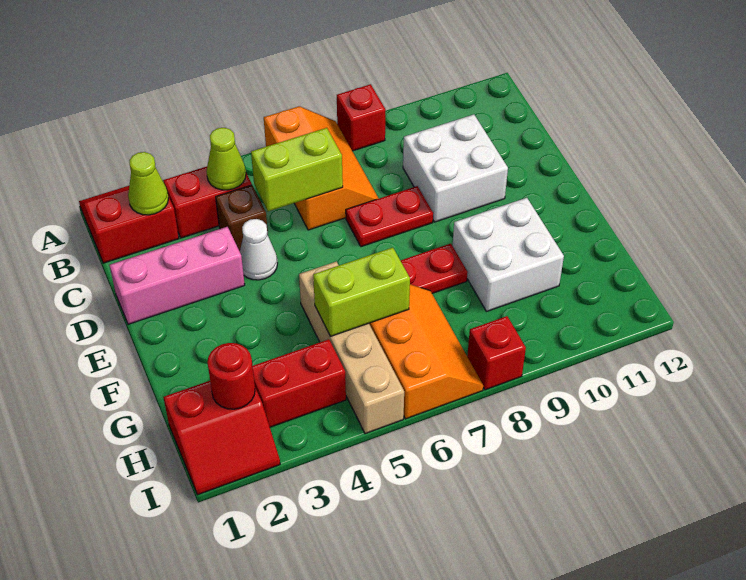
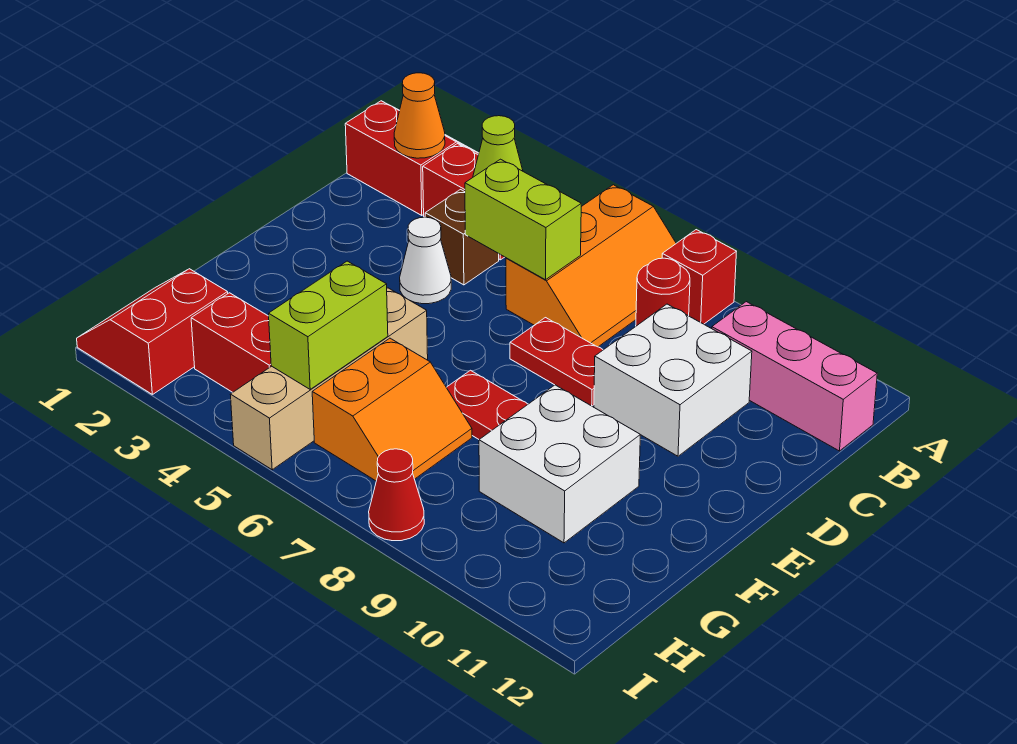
lime cone B2 level 2 -> orange cone B2 level 2
pink brick D1:D3 level 1 -> pink brick B10:B12 level 1
lime brick G5:G6 level 2 -> lime brick G5:H5 level 2
orange slope G6:I7 level 1 top 6 -> orange slope G6:H7 level 1 top 6
red slope H1:I2 level 1 top H -> red slope H1:I2 level 1 top 2
red round brick H2 level 2 -> red round brick B8 level 1
red brick I8 level 1 -> red cone I8 level 1

